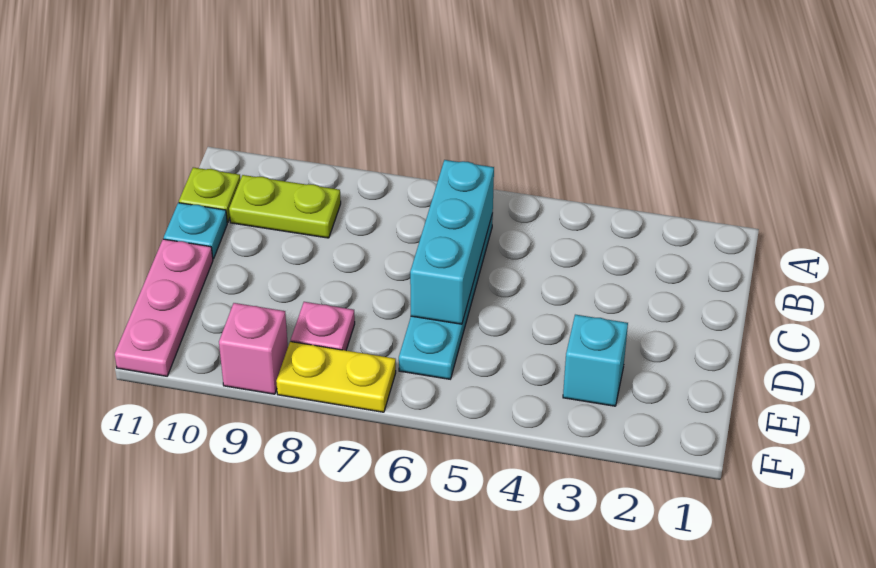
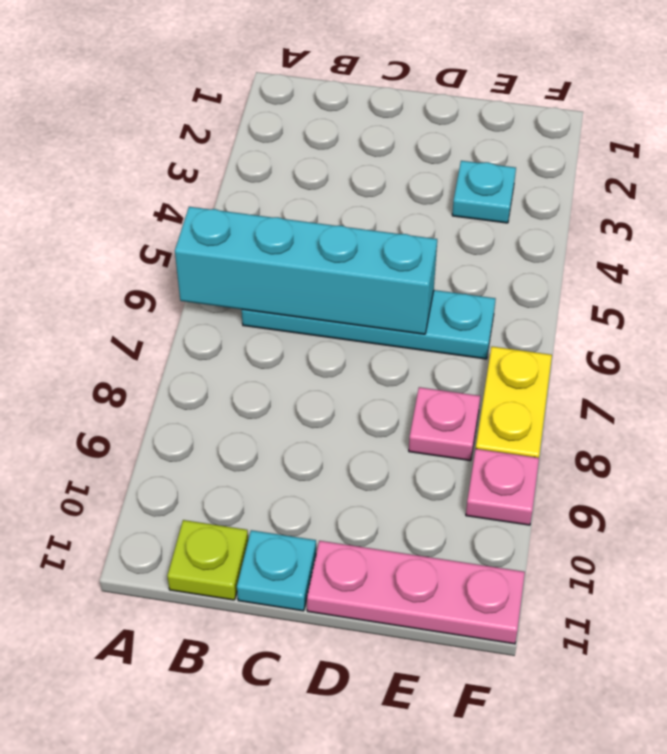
cyan brick B6:D6 level 2 -> cyan brick A6:D6 level 2
lime plate B9:B10 level 1 -> none
cyan brick E3 level 1 -> cyan plate E3 level 1
pink brick F9 level 1 -> pink plate F9 level 1

